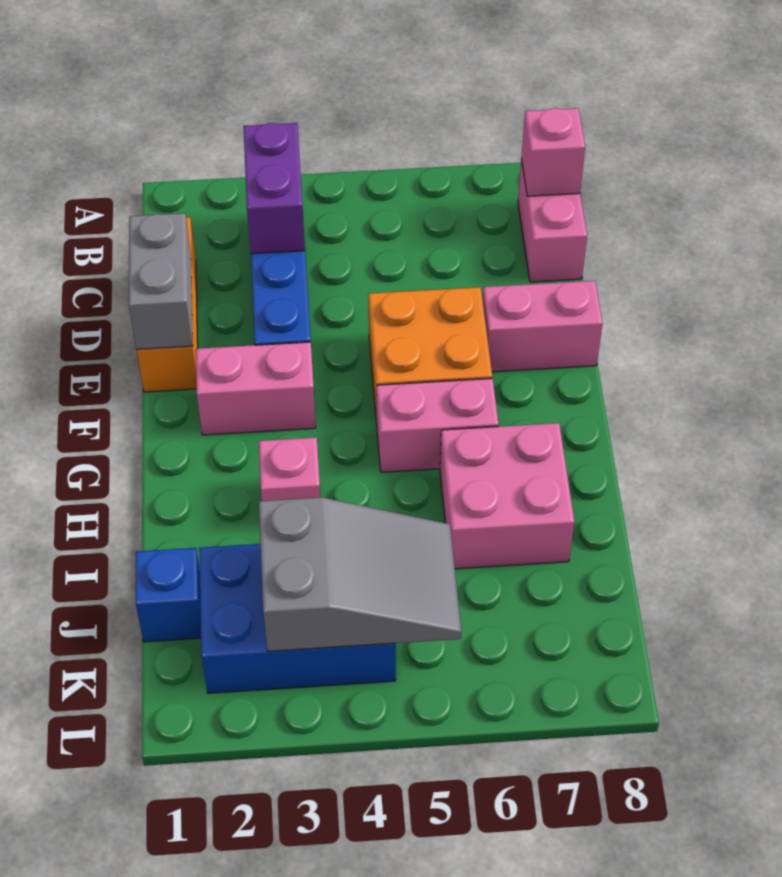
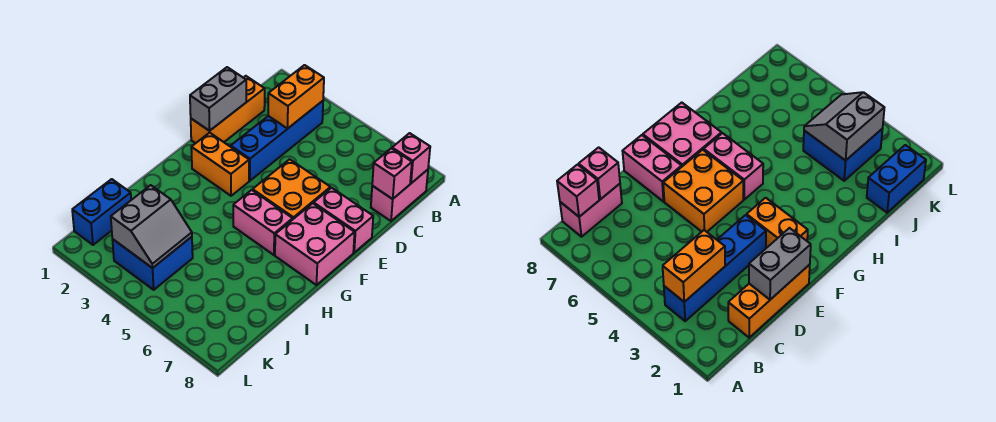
purple brick B3:C3 level 2 -> orange brick B3:C3 level 2
pink brick F2:F3 level 1 -> orange brick F2:F3 level 1
pink brick H3 level 1 -> pink brick C8 level 2
pink brick H6:I7 level 1 -> pink brick F7:G8 level 1
blue brick J1 level 1 -> blue brick J1:K1 level 1
blue brick J2:K4 level 1 -> blue brick J3:K4 level 1
grey slope J3:K5 level 2 top 3 -> grey slope J3:K4 level 2 top 3

